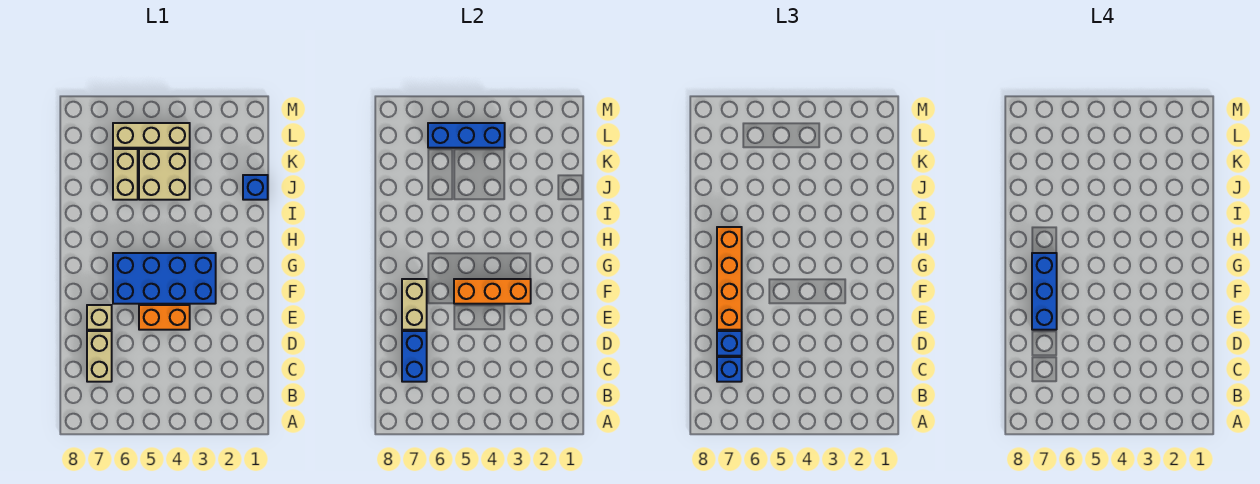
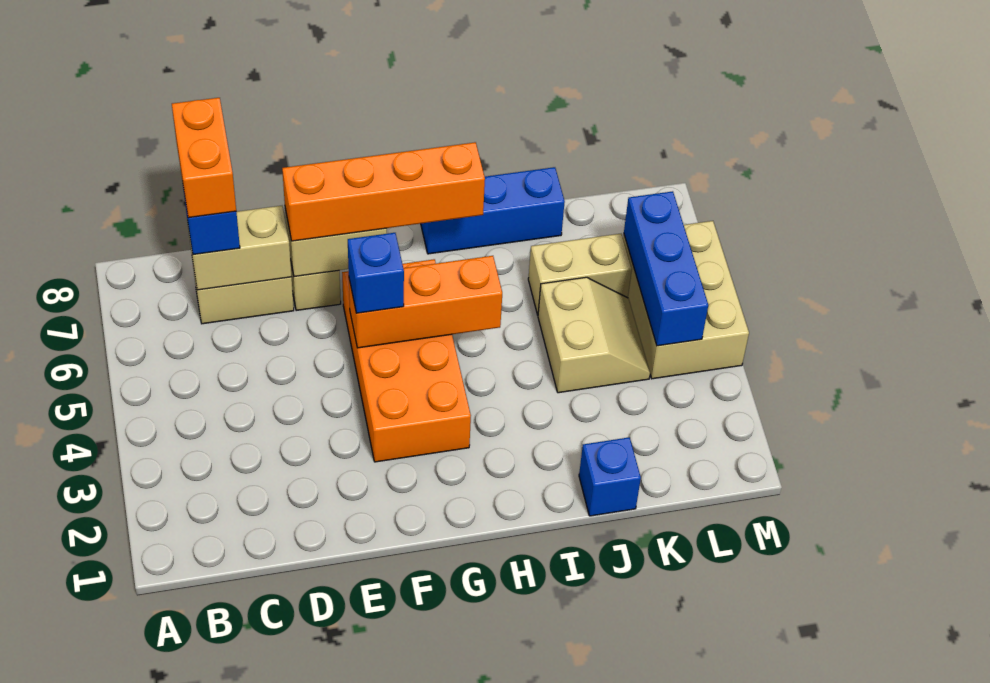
blue brick C7:D7 level 2 -> tan brick C7:D7 level 2
blue brick D7 level 3 -> blue brick F5 level 3
orange brick E4:E5 level 1 -> orange brick C7:C8 level 4
blue brick E7:G7 level 4 -> blue brick H8:J8 level 1
blue brick F3:G6 level 1 -> orange brick F3:G6 level 1
orange brick F3:F5 level 2 -> orange brick F5:H5 level 2
tan brick J4:K5 level 1 -> tan slope J4:K5 level 1 top J
tan brick L4:L6 level 1 -> tan brick L4:M6 level 1

